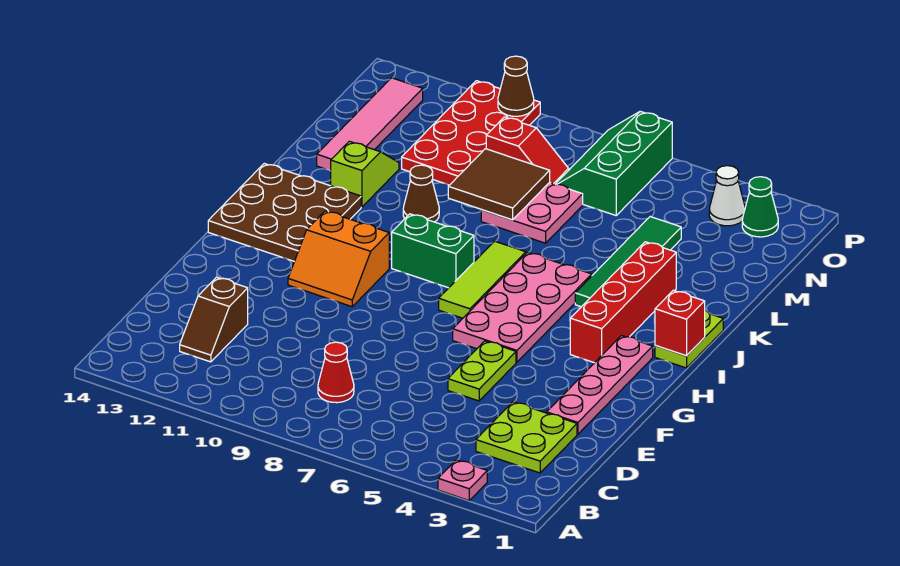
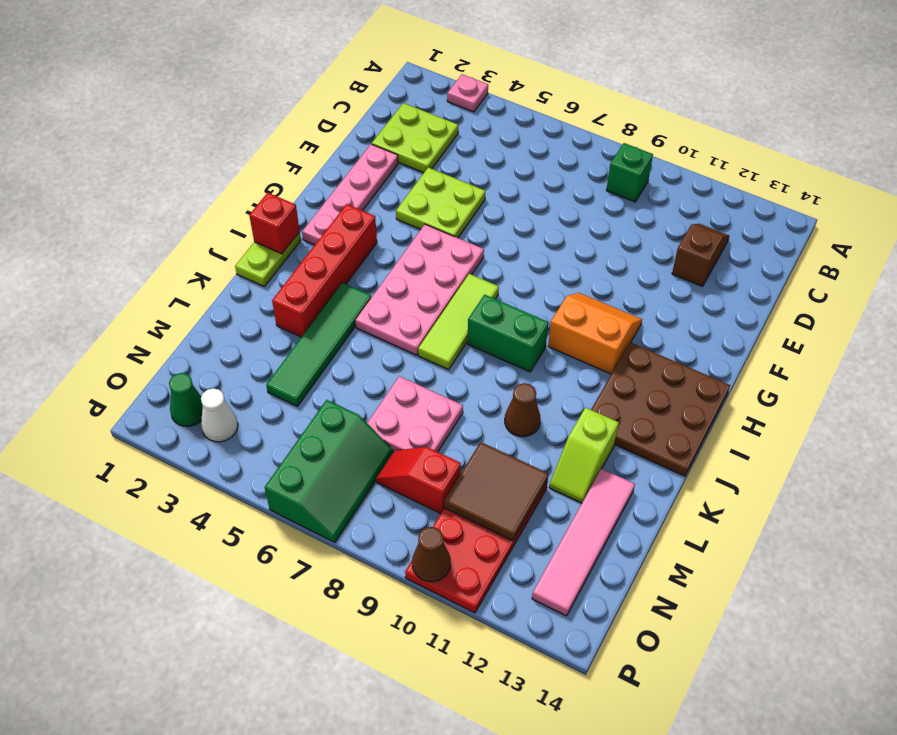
none -> green brick B9 level 1
red cone C8 level 1 -> none
lime plate E5:F5 level 1 -> lime plate E4:F5 level 1
brown tile L8:M9 level 2 -> brown tile M10:N11 level 2

